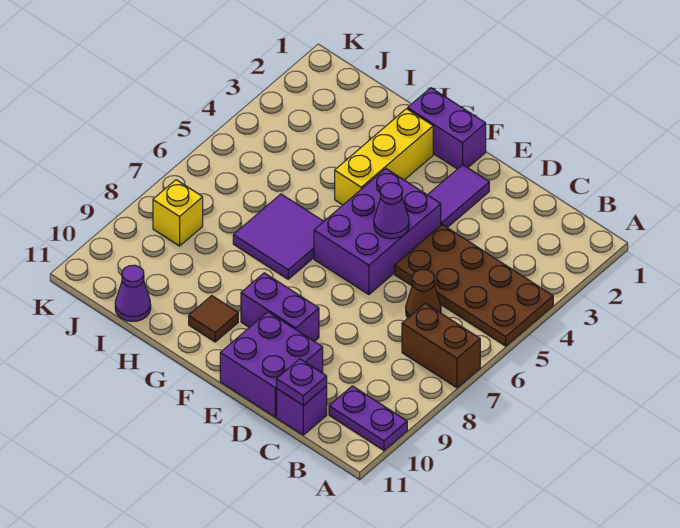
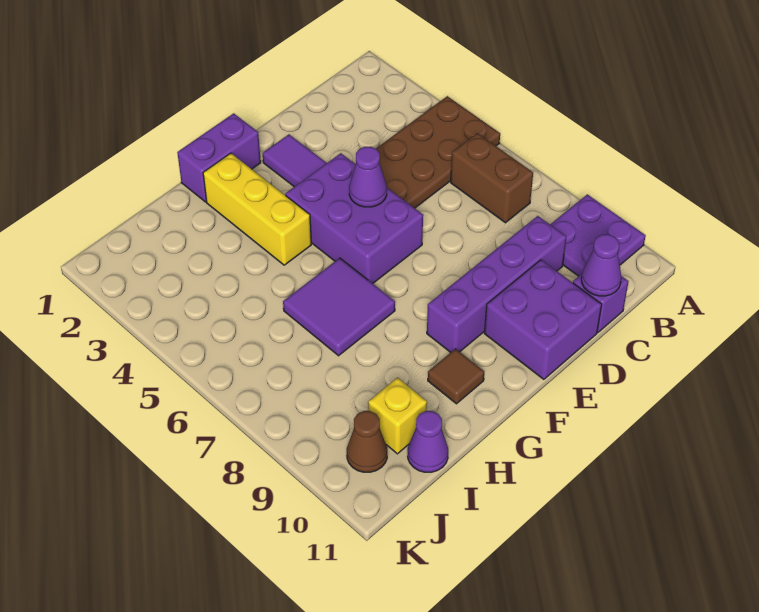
brown brick A7:B7 level 1 -> brown brick B6:B7 level 1
purple plate A10:B10 level 1 -> purple plate A9:B10 level 1
brown cone C6 level 1 -> brown cone J10 level 1
purple plate C11 level 2 -> purple cone C11 level 2
purple brick E9:F9 level 1 -> purple brick C9:F9 level 1
yellow brick J8 level 1 -> yellow brick I10 level 1

